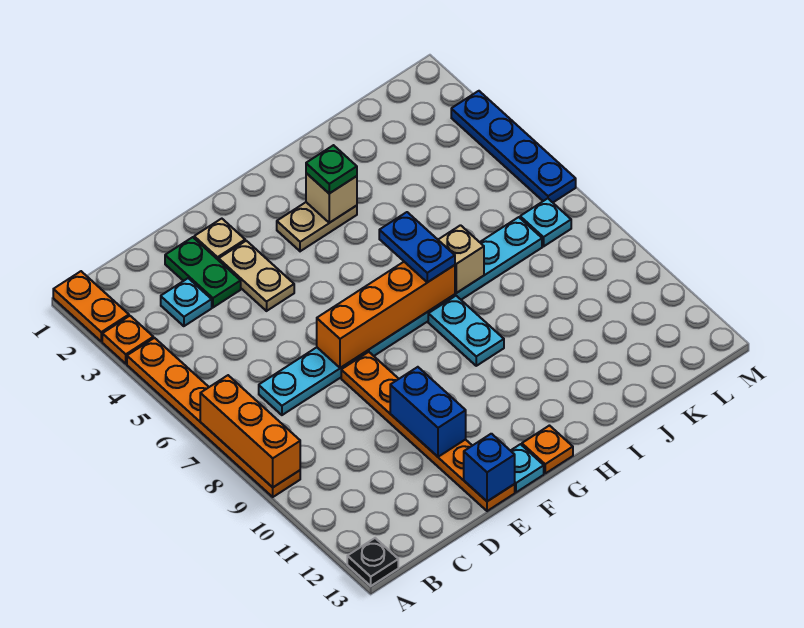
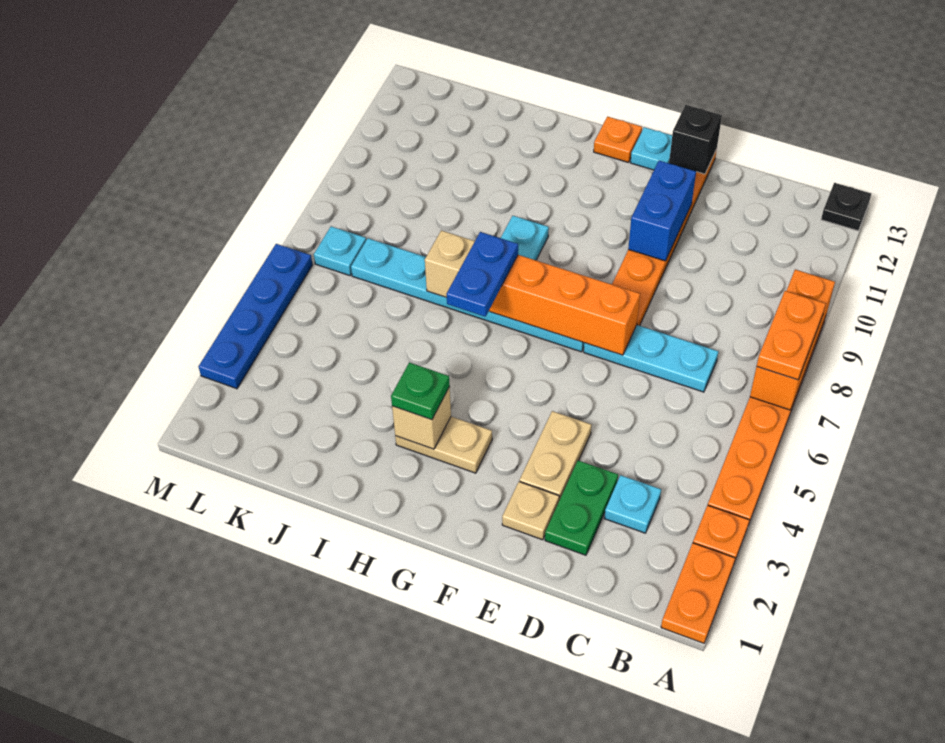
none -> orange plate A7:A8 level 3
blue brick E13 level 2 -> black brick E13 level 2

